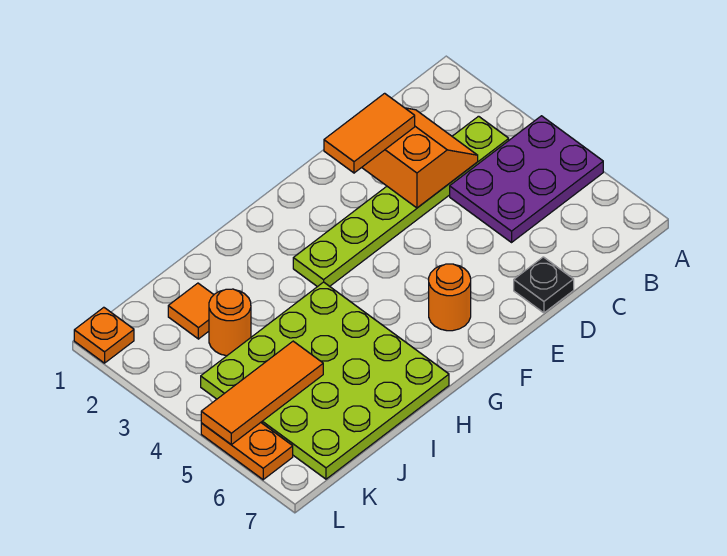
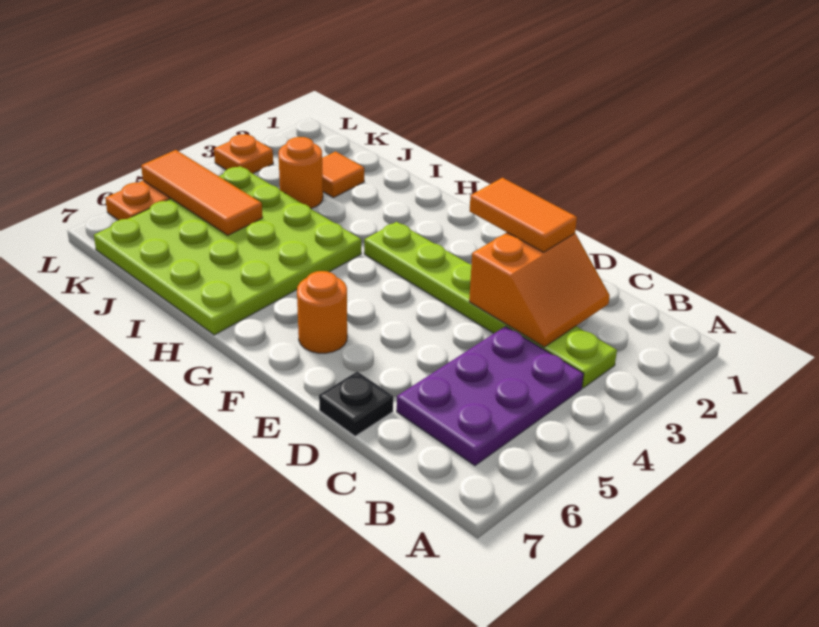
purple plate A4:C5 level 1 -> purple plate B4:C6 level 1
orange plate L1 level 1 -> orange plate L3 level 1

